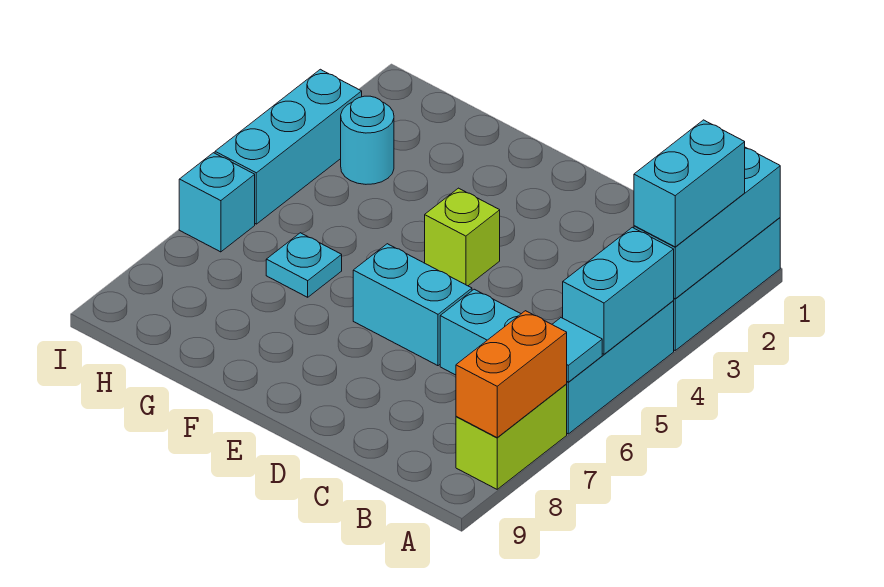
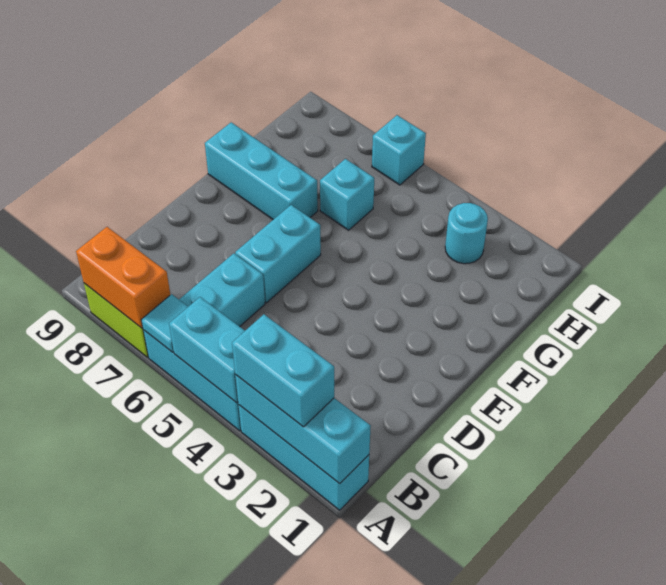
lime brick E4 level 1 -> none
cyan plate G6 level 1 -> cyan brick G6 level 1
cyan brick I3:I5 level 1 -> cyan brick F7:F9 level 1

